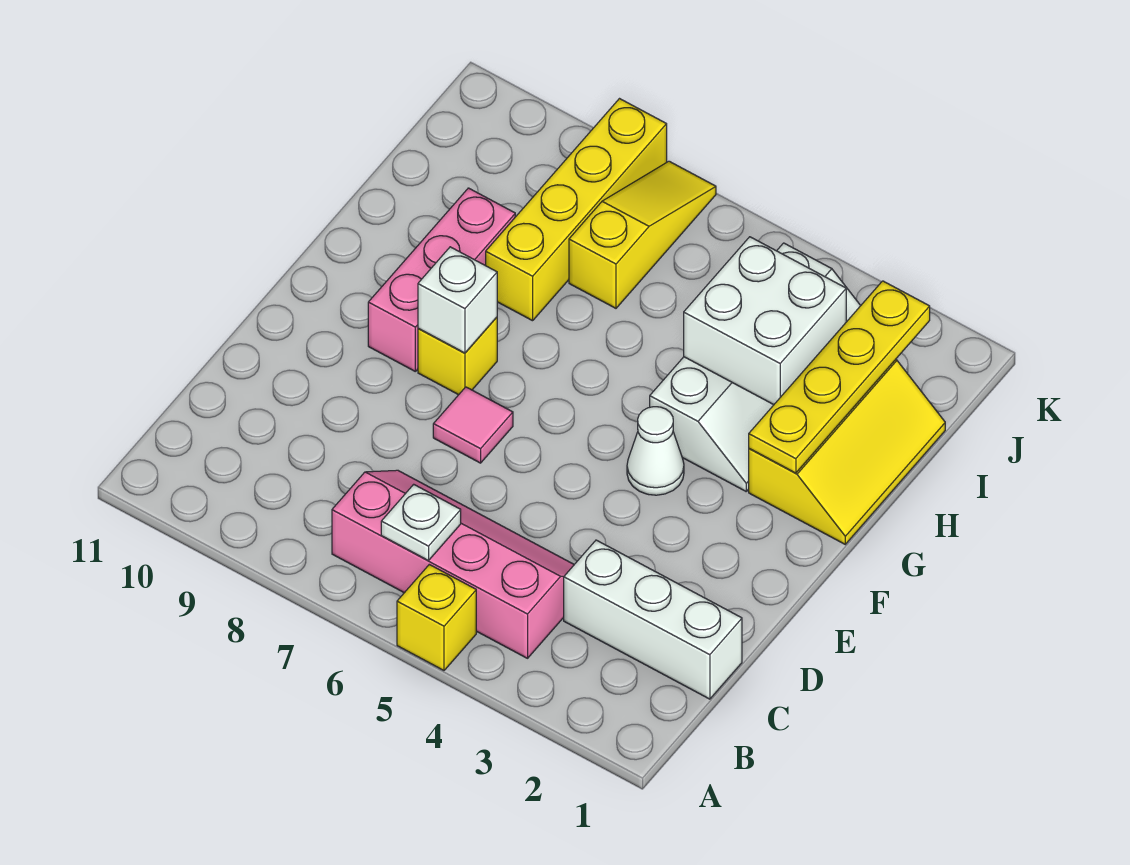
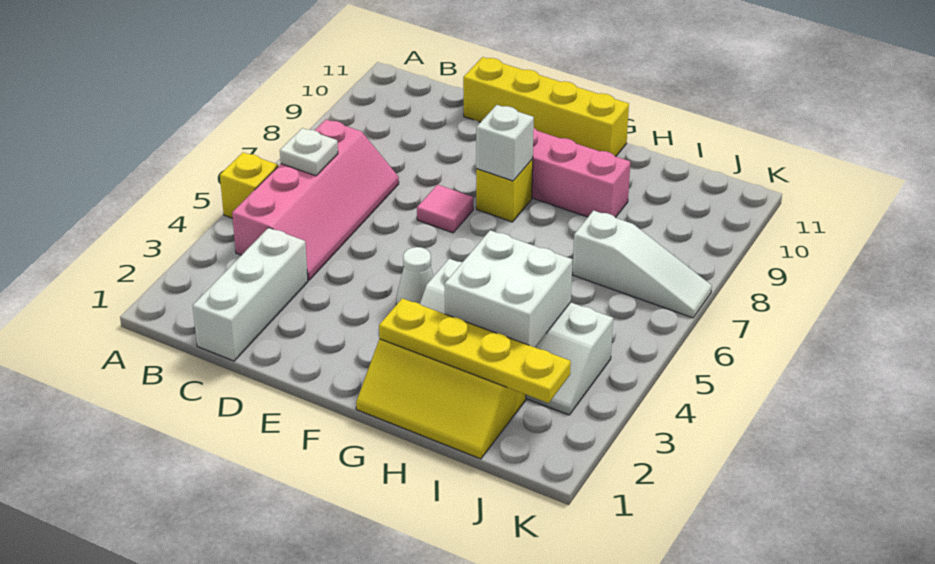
yellow brick H8:K8 level 1 -> yellow brick D11:G11 level 1
yellow slope I7:K7 level 1 top I -> white slope I7:K7 level 1 top I

